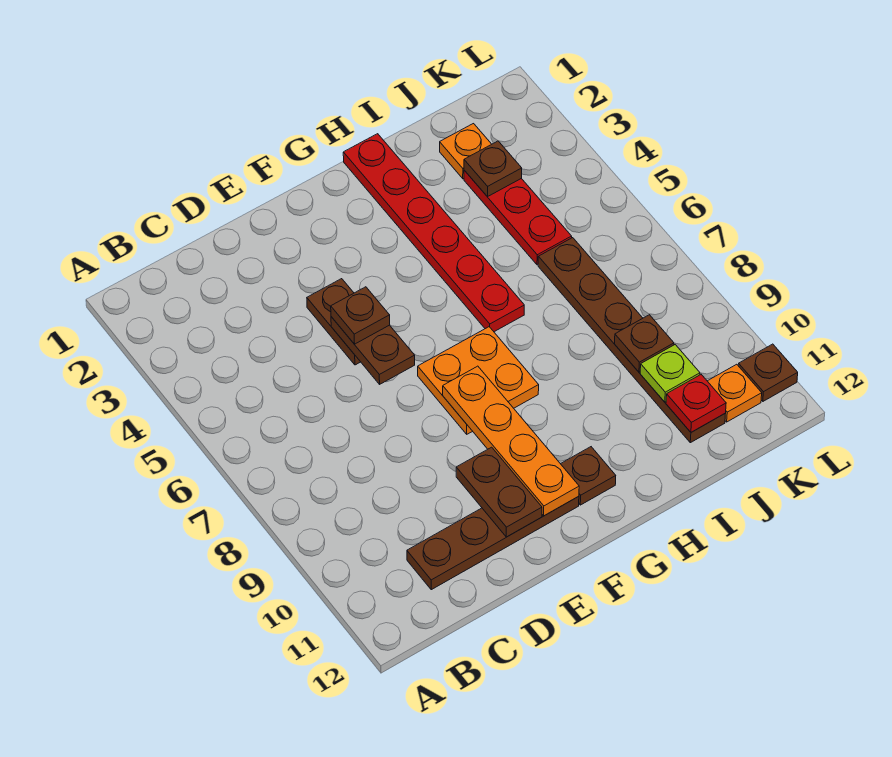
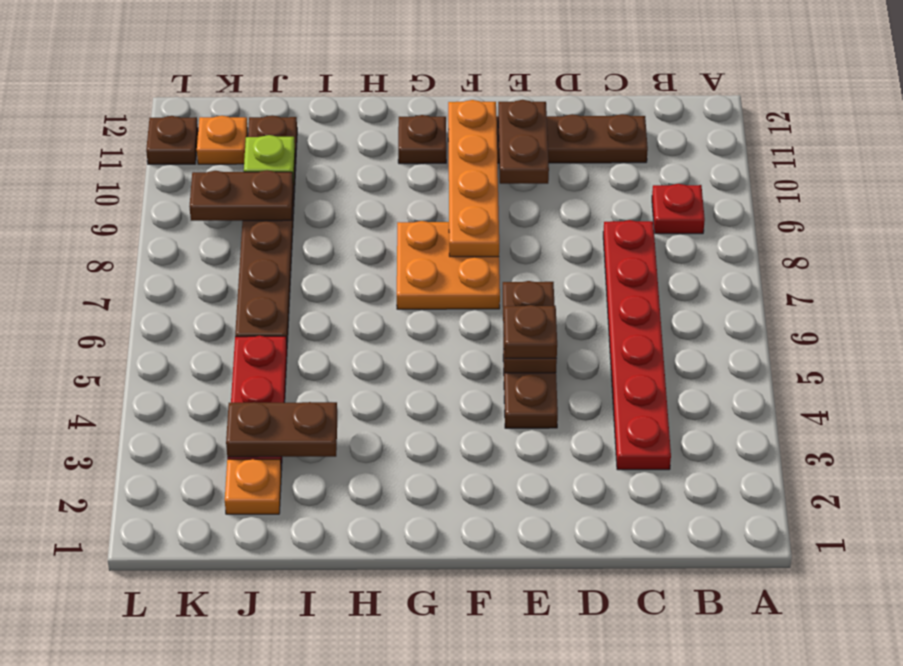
red plate H1:H6 level 1 -> red plate C3:C8 level 1
brown plate J3 level 2 -> brown plate I3:J3 level 2
brown plate J9 level 2 -> brown plate J9:K9 level 2
red plate J11 level 2 -> red plate B9 level 1

